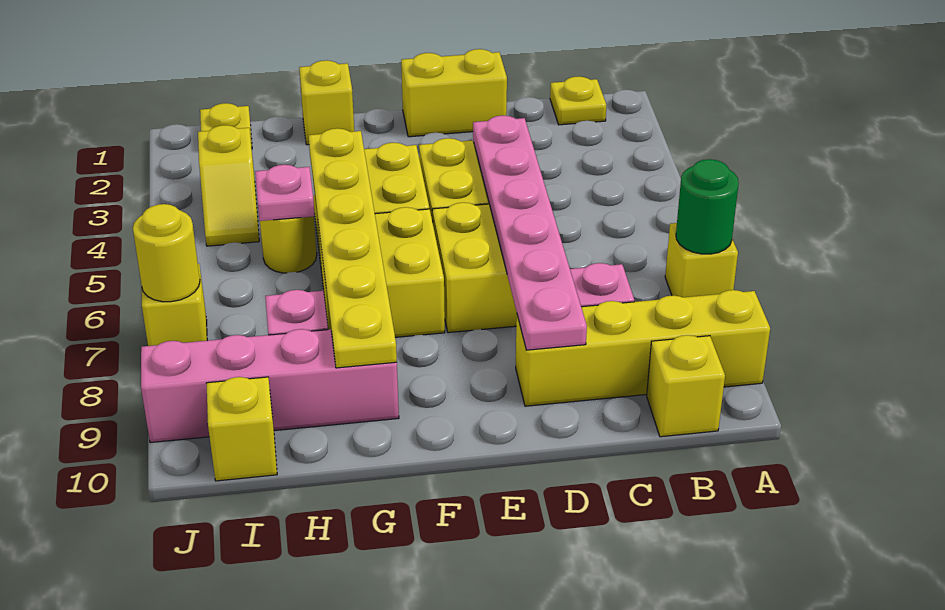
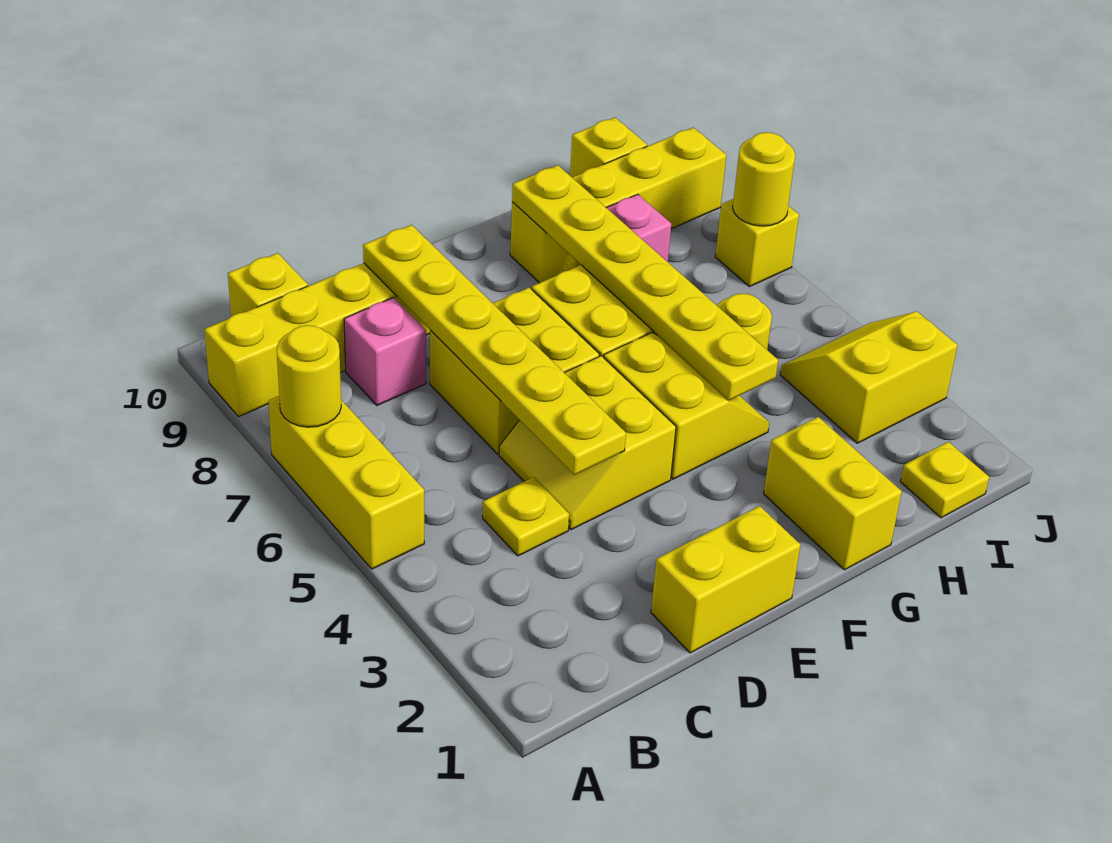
yellow brick A7 level 1 -> yellow brick A5:A7 level 1
green round brick A7 level 2 -> yellow round brick A7 level 2
yellow plate B1 level 1 -> yellow plate C4 level 1
pink plate D4:D9 level 2 -> yellow plate D4:D9 level 2
yellow brick G1 level 1 -> yellow brick G1:G2 level 1
pink brick G9:J9 level 1 -> yellow brick G9:J9 level 1
pink plate H5 level 2 -> none
yellow slope I3:I4 level 1 top 3 -> yellow slope I3:J4 level 1 top 3

